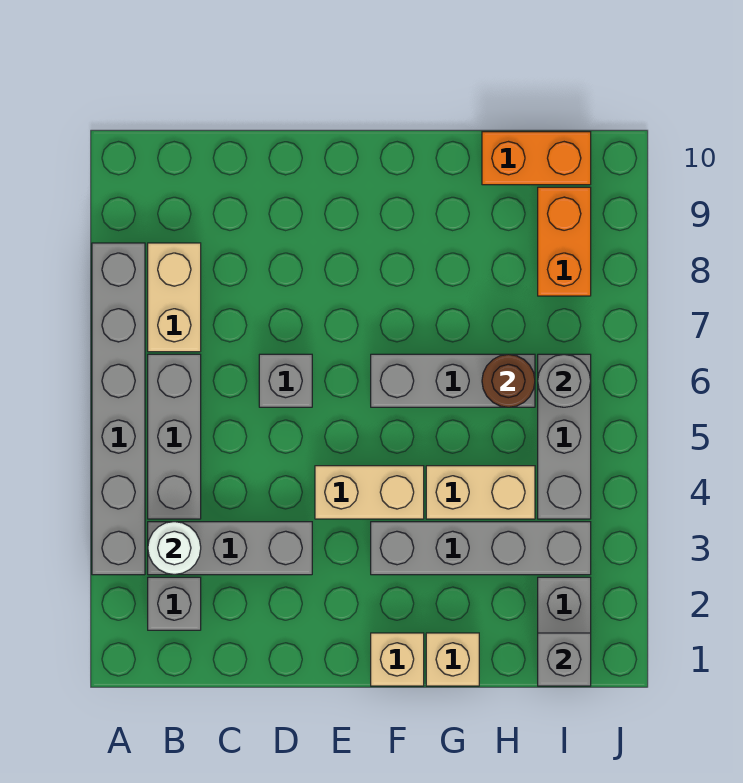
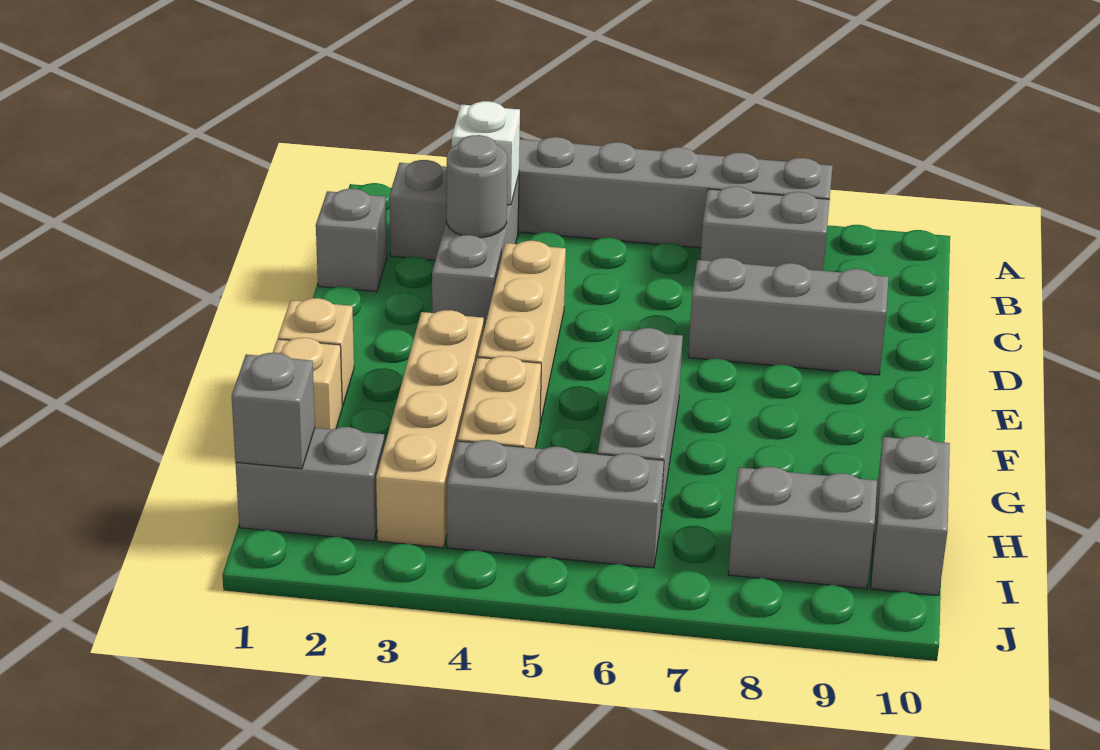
white round brick B3 level 2 -> white brick B3 level 2
grey brick B4:B6 level 1 -> grey brick D7:D9 level 1
tan brick B7:B8 level 1 -> grey brick B7:B8 level 1
grey brick D6 level 1 -> grey brick C1 level 1
tan brick E4:F4 level 1 -> tan brick D4:F4 level 1
grey brick F3:I3 level 1 -> tan brick F3:I3 level 1
brown round brick H6 level 2 -> none
orange brick H10:I10 level 1 -> grey brick H10:I10 level 1
grey round brick I6 level 2 -> grey round brick C3 level 2
orange brick I8:I9 level 1 -> grey brick I8:I9 level 1

